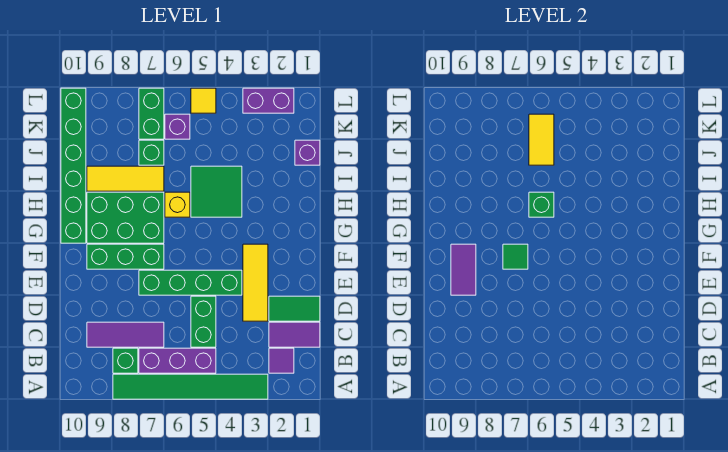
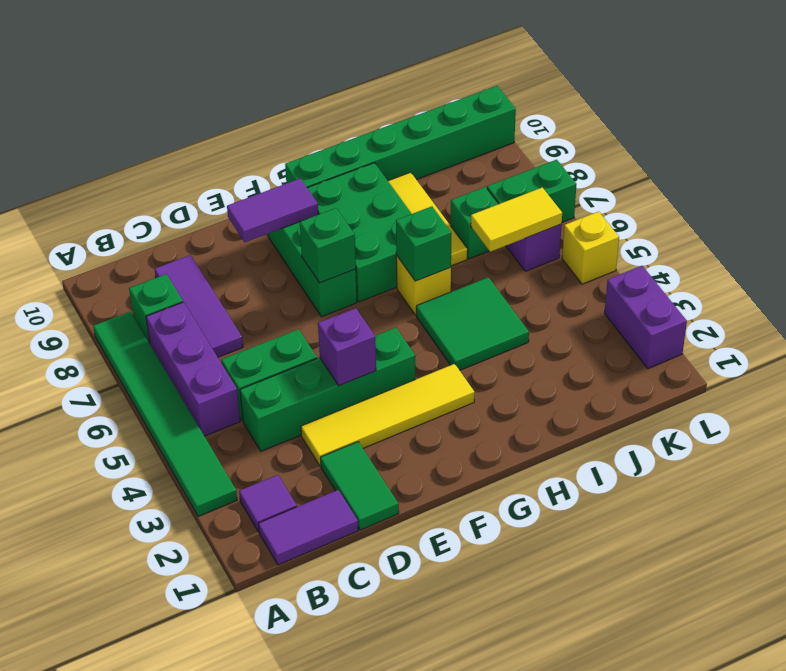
purple tile C1:C2 level 1 -> purple tile B1:C1 level 1
yellow tile D3:F3 level 1 -> yellow tile D3:G3 level 1
green brick E4:E7 level 1 -> green brick C4:F4 level 1
green tile F7 level 2 -> green brick F7 level 2
purple brick J1 level 1 -> purple brick E4 level 2
yellow tile L5 level 1 -> yellow brick L5 level 1

